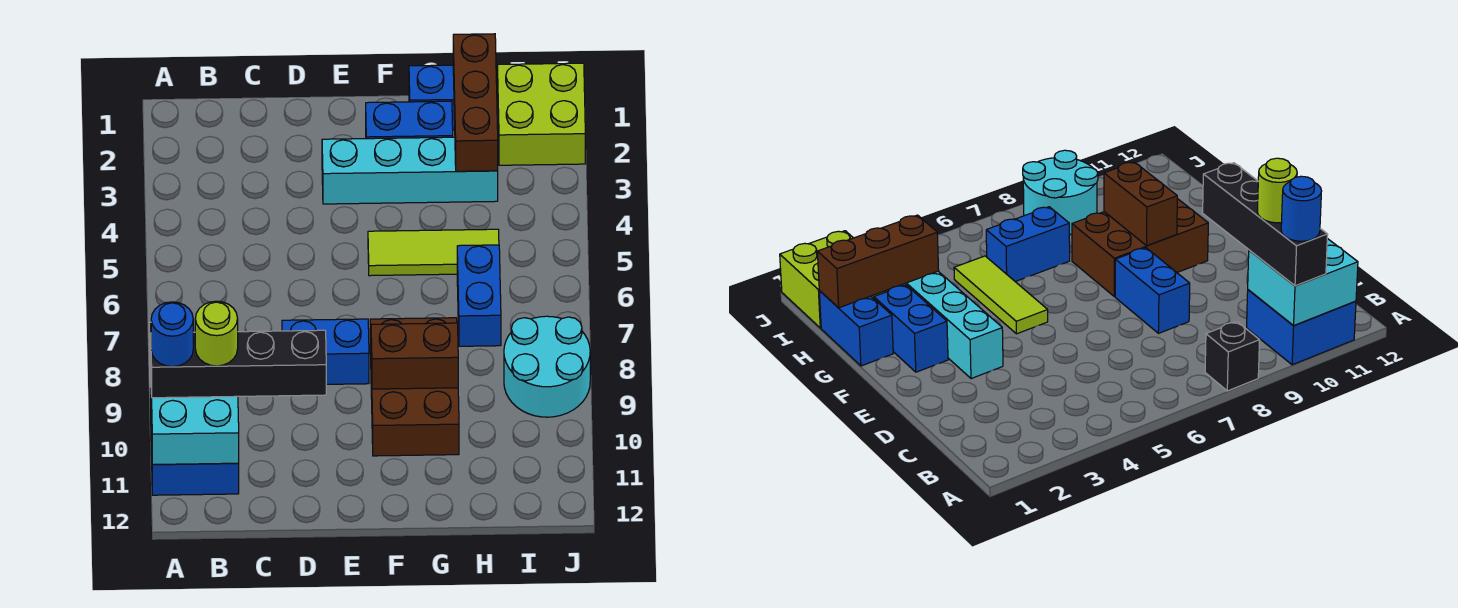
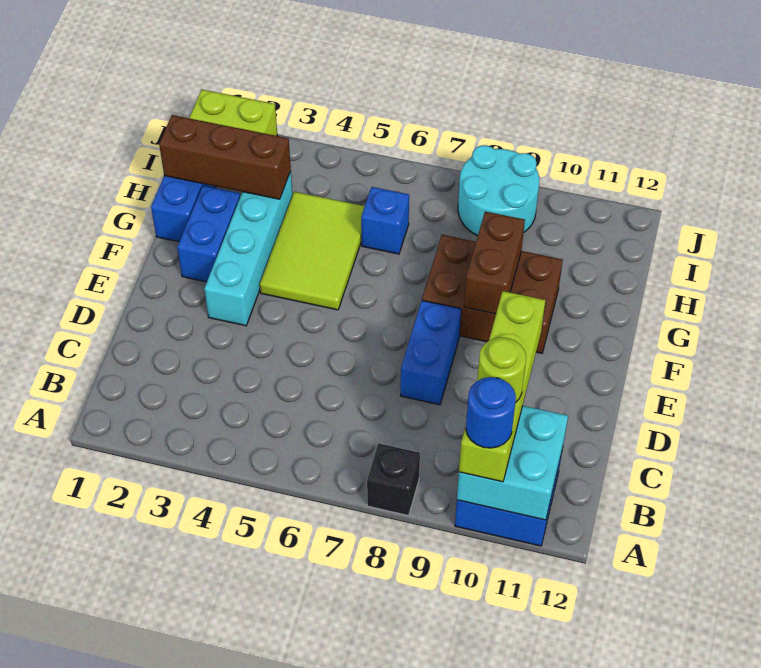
black brick A10:D10 level 3 -> lime brick A10:D10 level 3
lime tile F5:H5 level 1 -> lime tile F4:H5 level 1
blue brick H6:H7 level 1 -> blue brick H6 level 1

